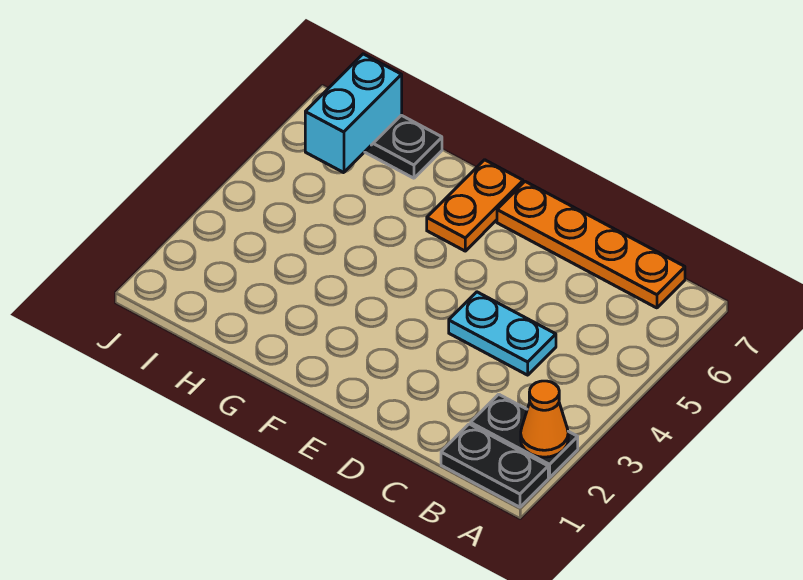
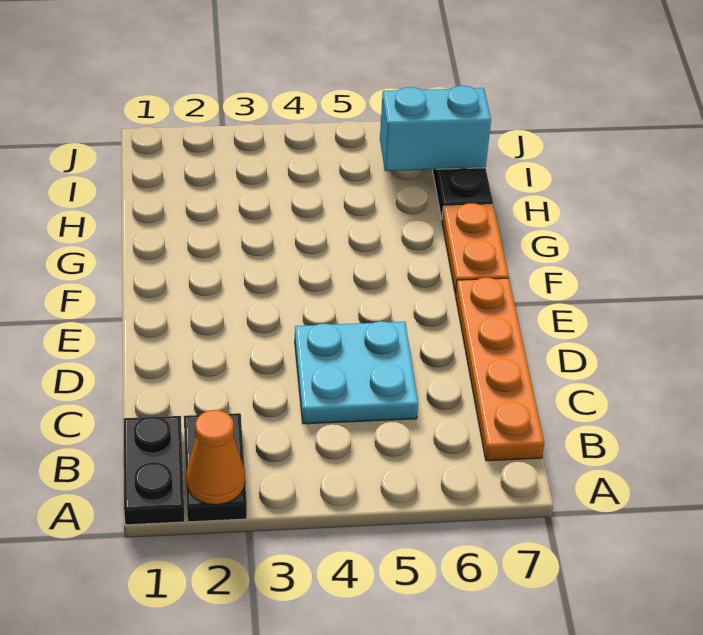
cyan plate C4:D4 level 1 -> cyan plate C4:D5 level 1
orange plate F6:F7 level 1 -> orange plate F7:G7 level 1

